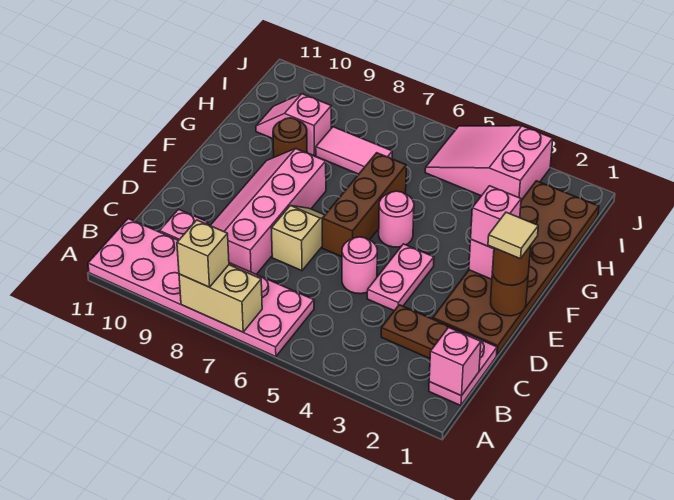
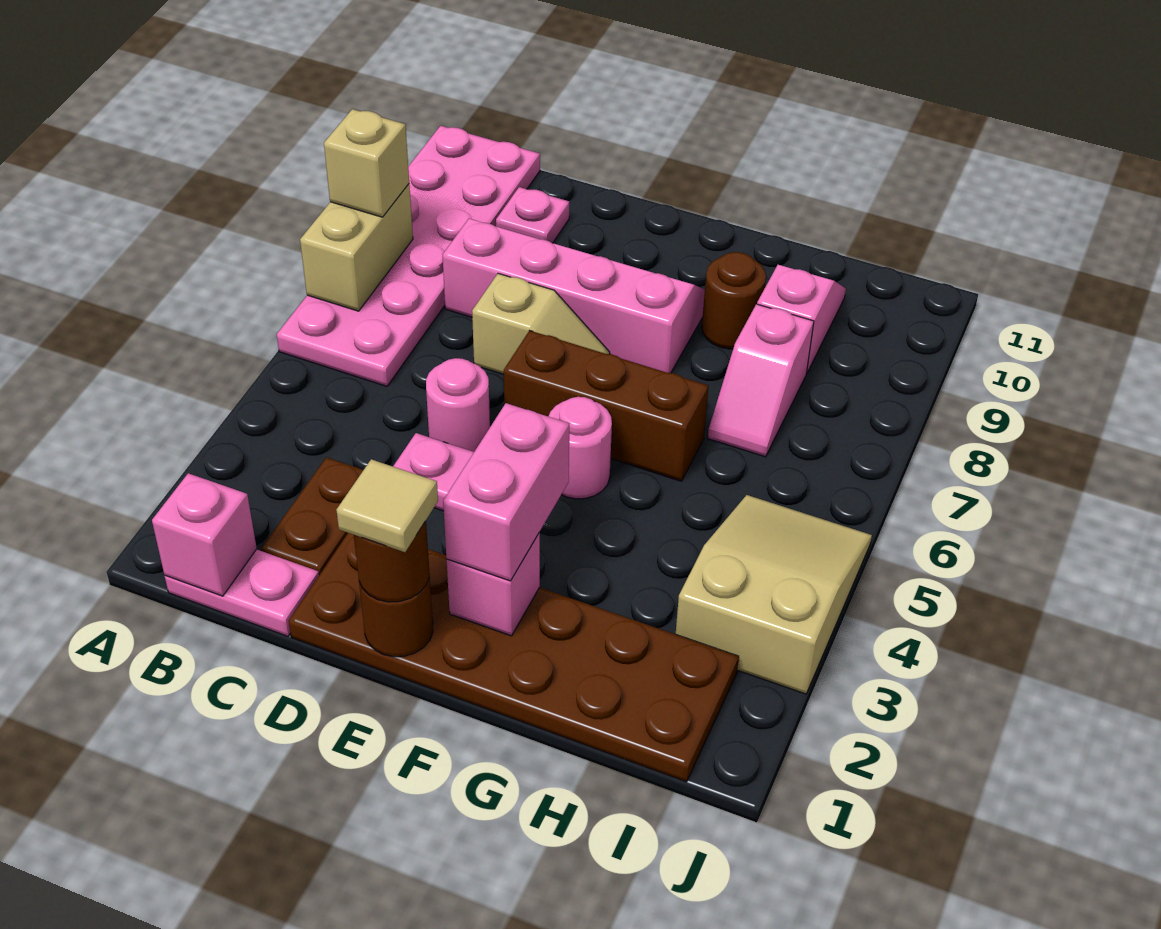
pink brick F2 level 3 -> pink brick F2:F3 level 3
pink tile H7:H8 level 1 -> pink slope H7:H8 level 1 top 8
pink slope I3:J5 level 1 top 3 -> tan slope I3:J5 level 1 top 3

